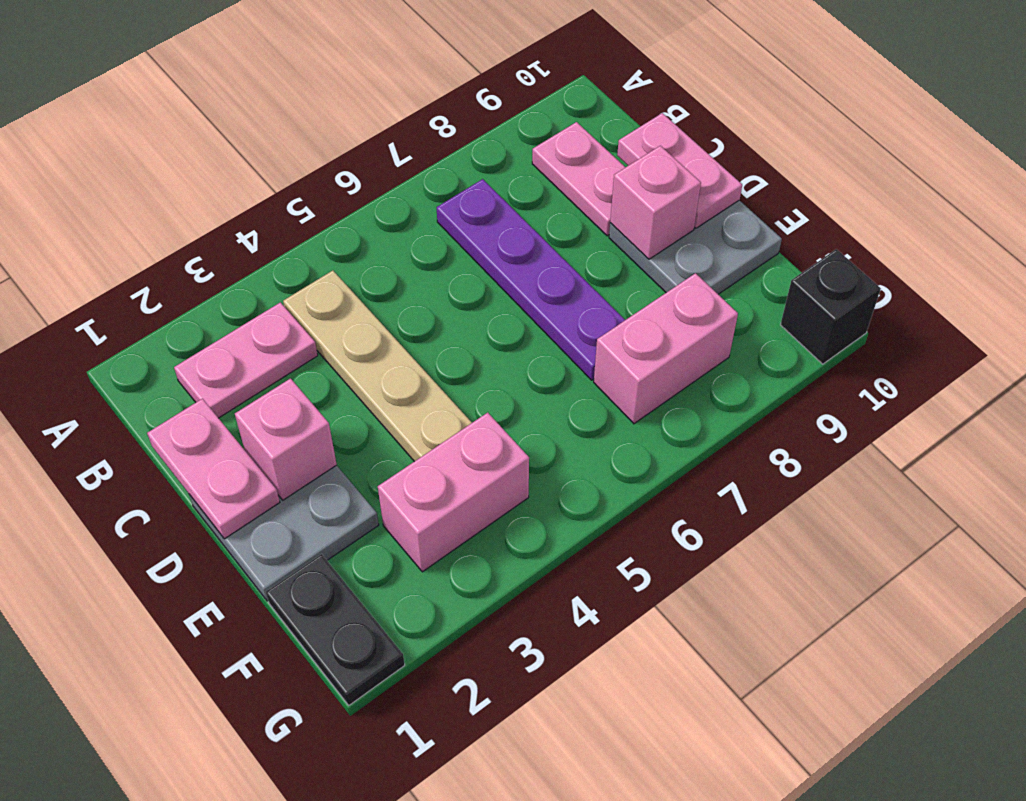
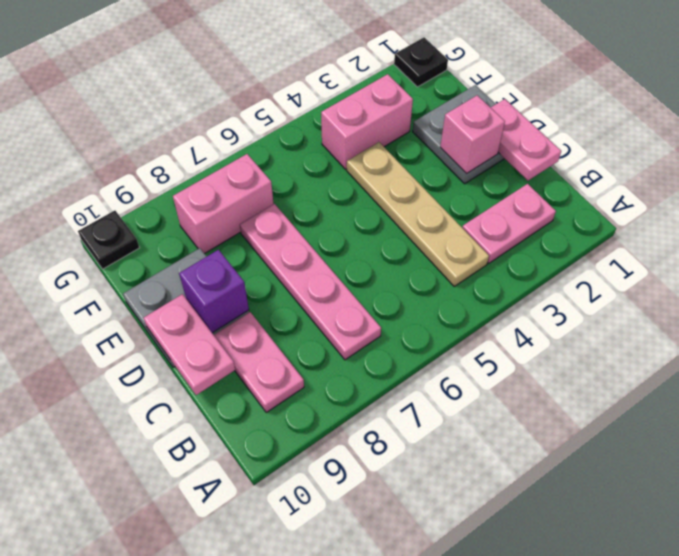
purple plate B7:E7 level 1 -> pink plate B7:E7 level 1
pink brick D9 level 2 -> purple brick D9 level 2
black plate F1:G1 level 1 -> black plate G1 level 1
black brick G10 level 1 -> black plate G10 level 1

